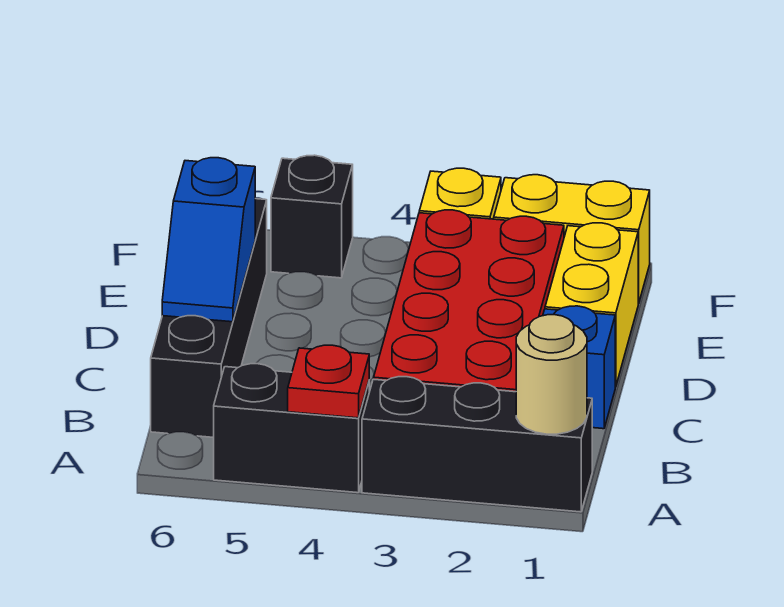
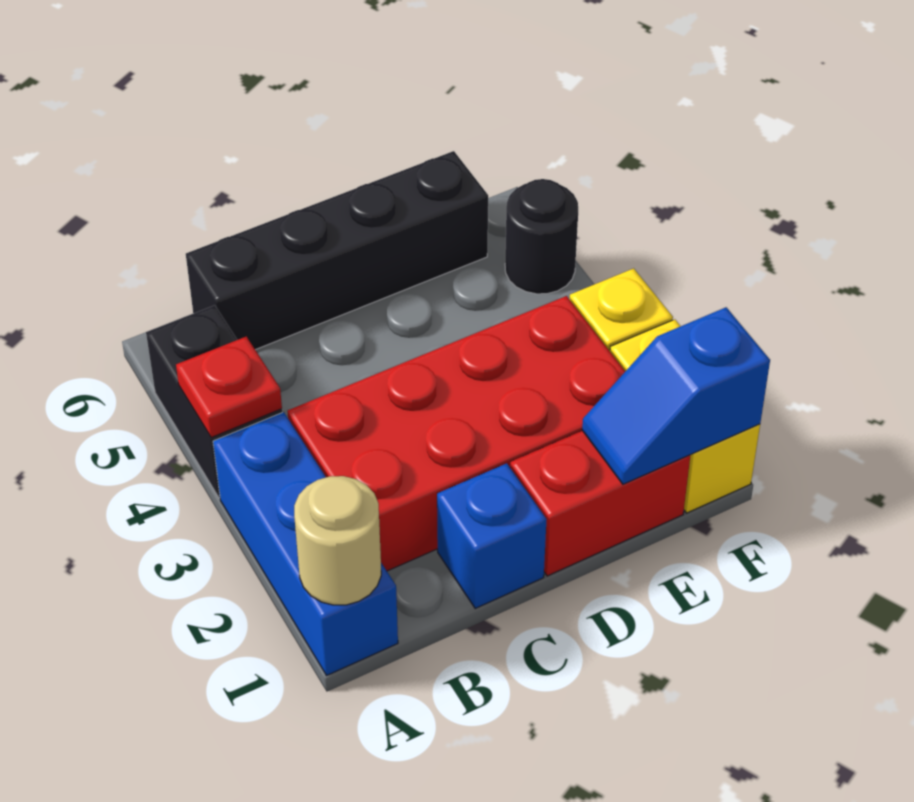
black brick A1:A3 level 1 -> blue brick A1:A3 level 1
blue slope C6:D6 level 2 top D -> blue slope E1:F1 level 2 top F
yellow brick D1:E1 level 1 -> red brick D1:E1 level 1
black brick F5 level 1 -> black round brick F5 level 1

